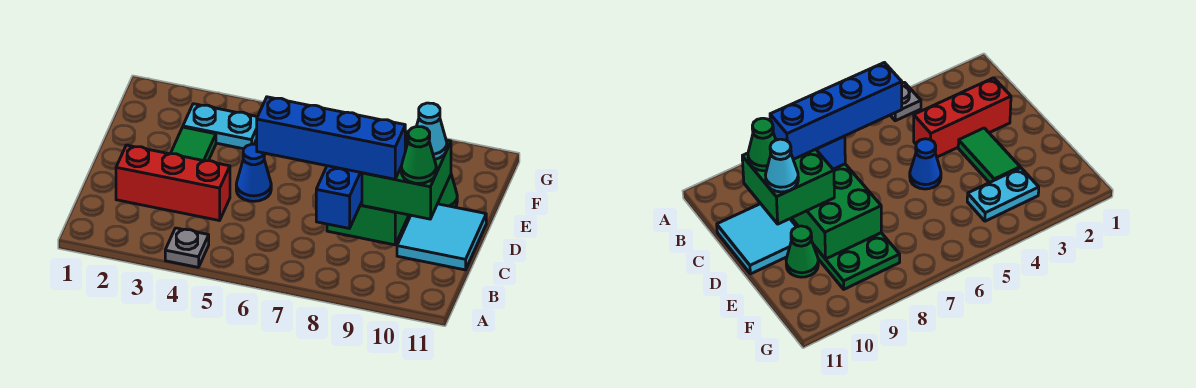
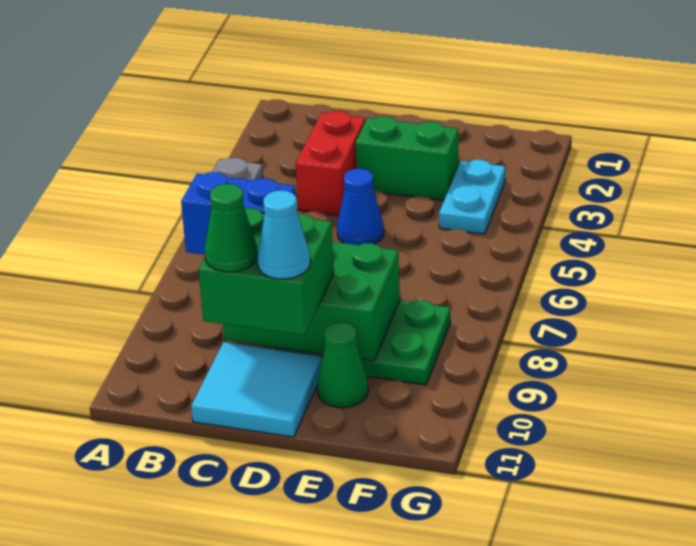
red brick C2:C4 level 1 -> red brick C3:C4 level 1
blue brick C6:C9 level 4 -> none
green tile D3:E3 level 1 -> green brick D3:E3 level 1

